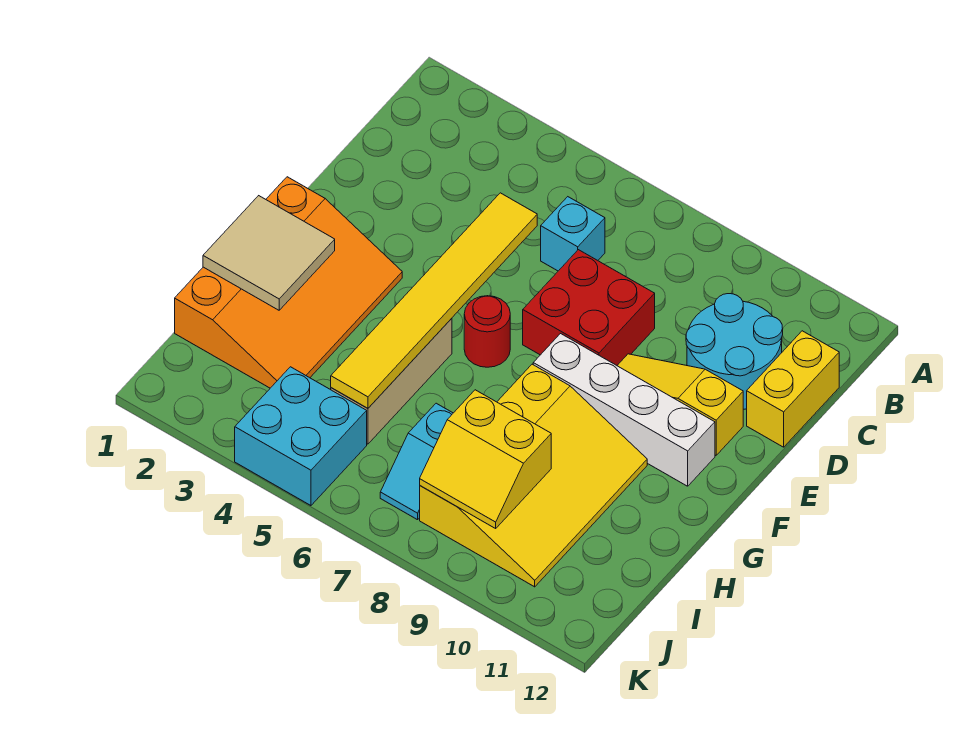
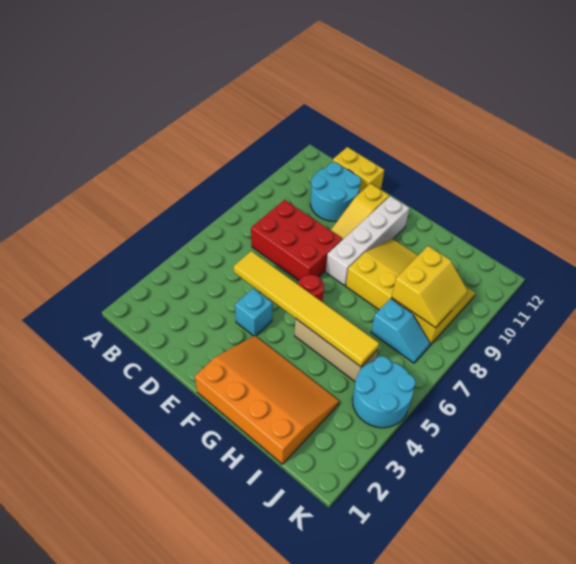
cyan brick C6 level 1 -> cyan brick E4 level 1
red brick D7:E8 level 1 -> red brick C7:E8 level 1
tan tile G1:H2 level 2 -> none
cyan brick J4:K5 level 1 -> cyan round brick J4:K5 level 1

